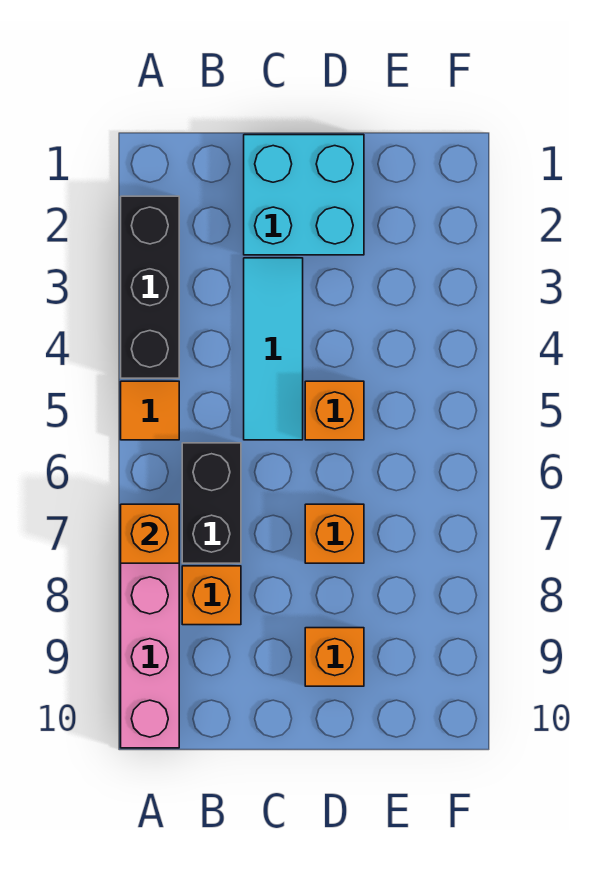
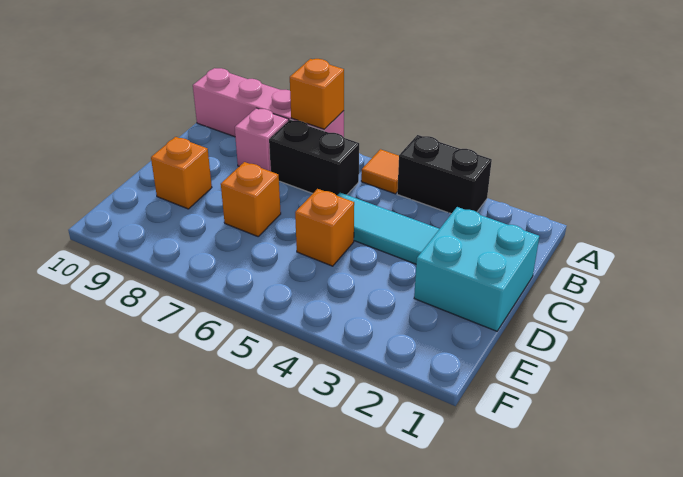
black brick A2:A4 level 1 -> black brick A3:A4 level 1
orange brick B8 level 1 -> pink brick B8 level 1

